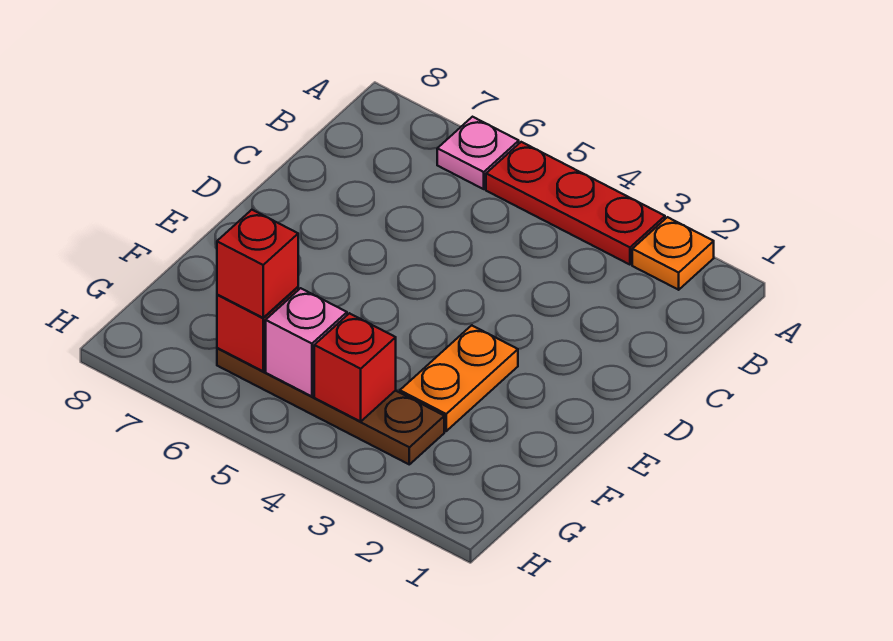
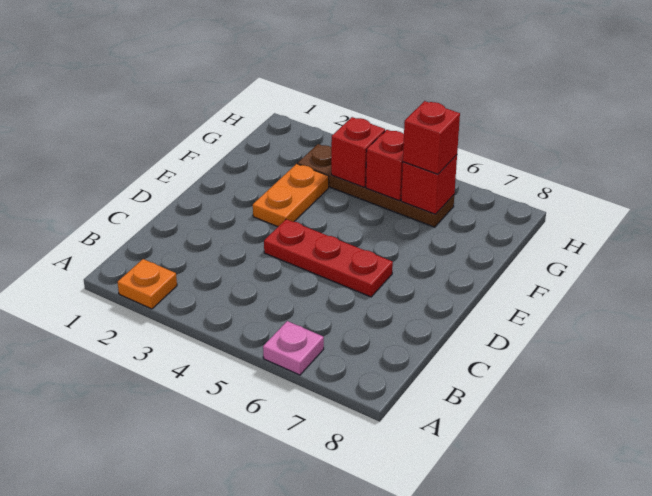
red plate A3:A5 level 1 -> red plate D4:D6 level 1
pink brick G5 level 2 -> red brick G5 level 2

